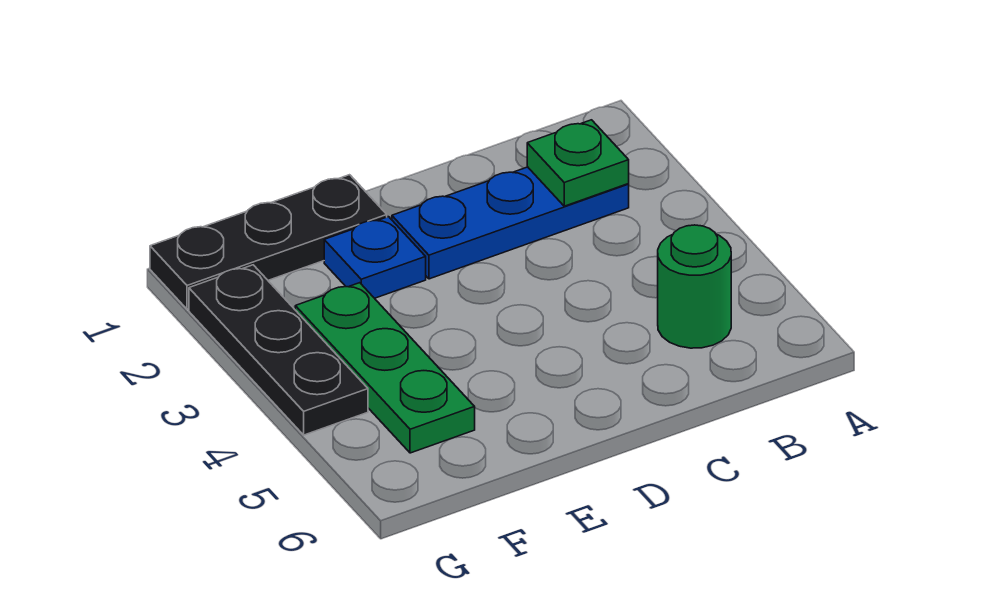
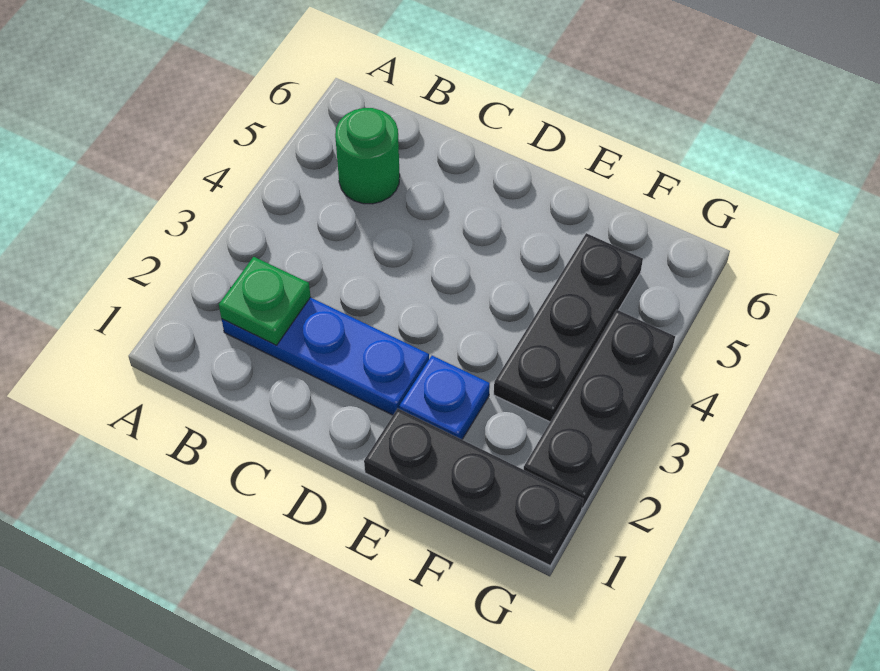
green plate F3:F5 level 1 -> black plate F3:F5 level 1

